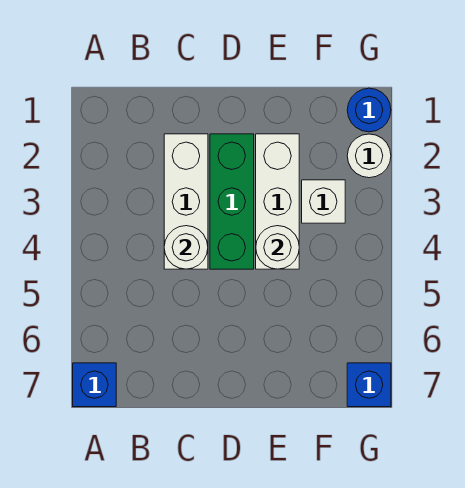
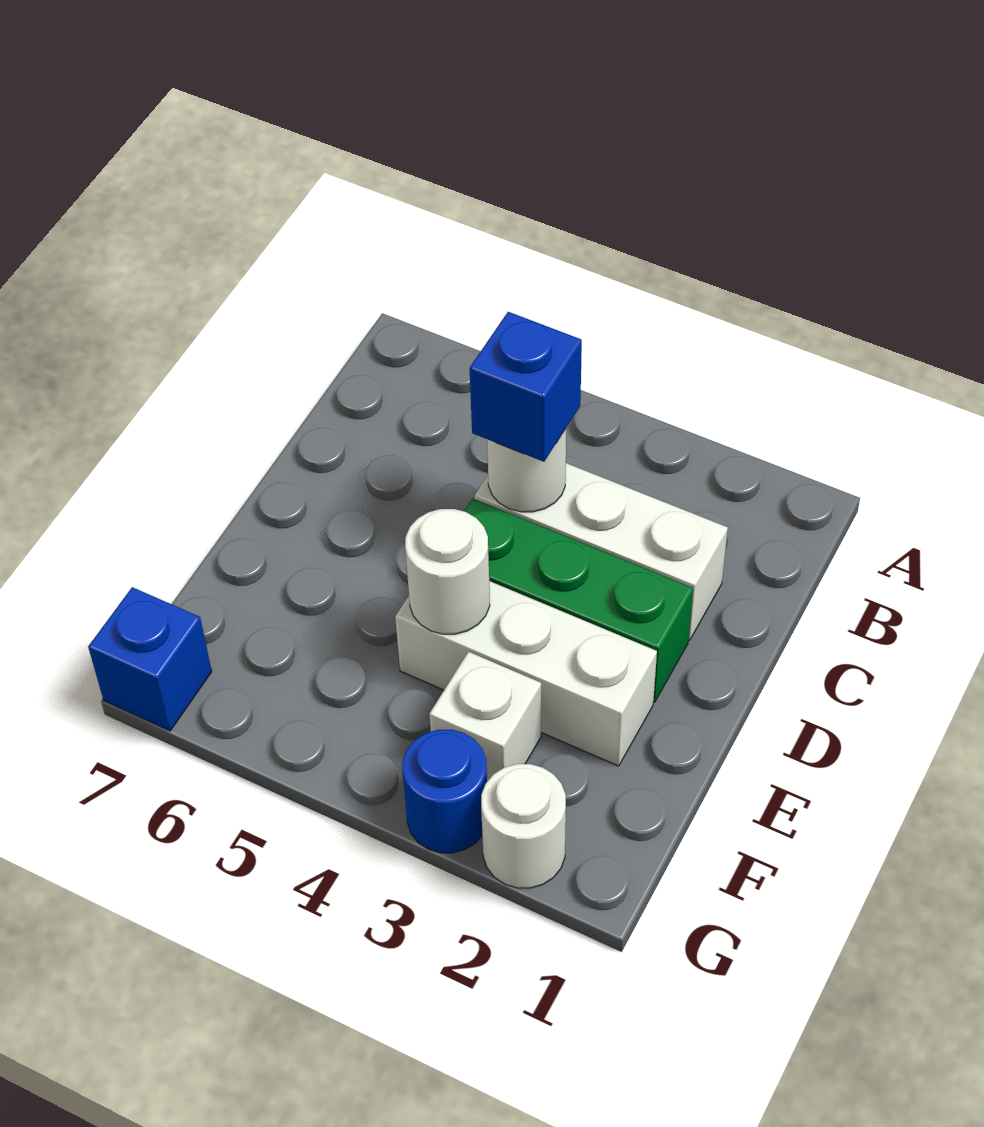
blue brick A7 level 1 -> blue brick C4 level 3
blue round brick G1 level 1 -> blue round brick G3 level 1

